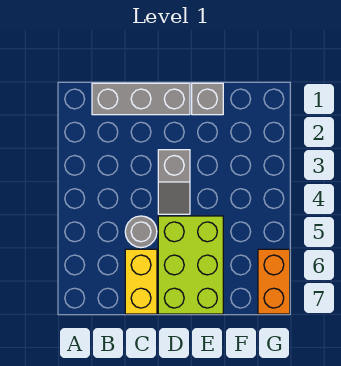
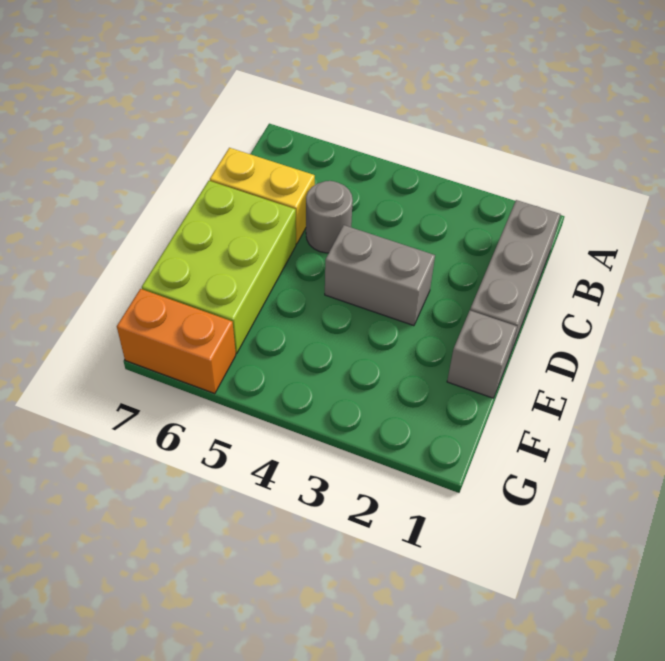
grey slope D3:D4 level 1 top 3 -> grey brick D3:D4 level 1
lime brick D5:E7 level 1 -> lime brick D6:F7 level 1

